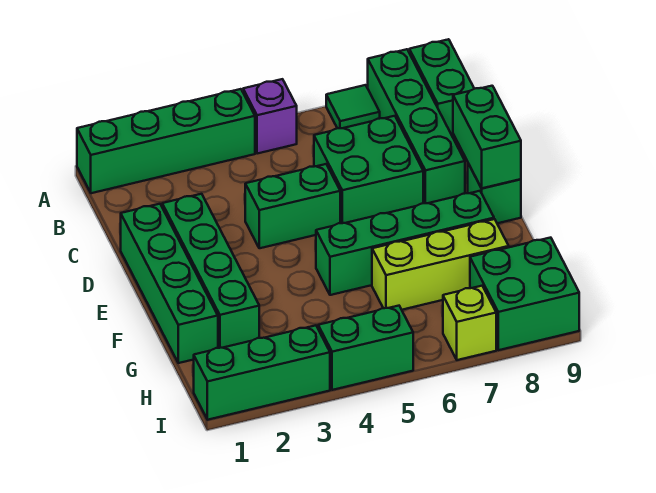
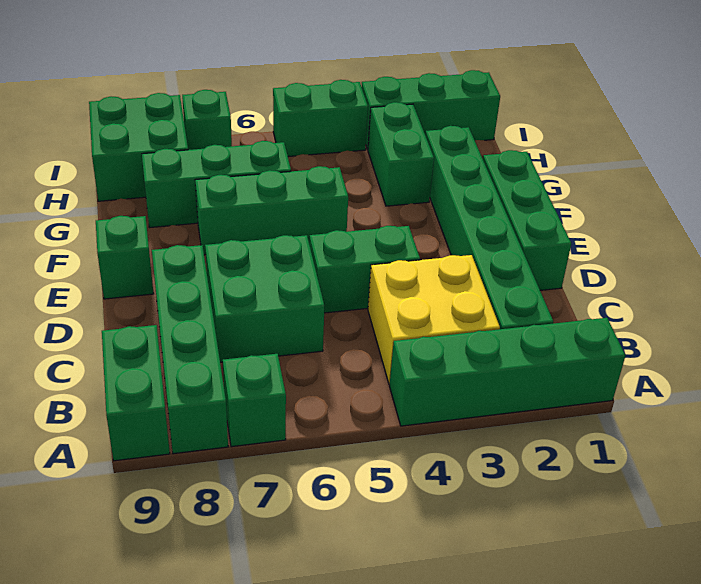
purple brick A5 level 1 -> none
green tile A7 level 1 -> green brick A7 level 1
none -> yellow brick B3:C4 level 1
green brick D1:G1 level 1 -> green brick D1:F1 level 1
green brick D2:G2 level 1 -> green brick B2:G2 level 1
green brick D9:E9 level 2 -> green brick G3:H3 level 1
green brick F5:F8 level 1 -> green brick F5:F7 level 1
lime brick G6:G8 level 1 -> green brick G6:G8 level 1
lime brick I7 level 1 -> green brick I7 level 1

